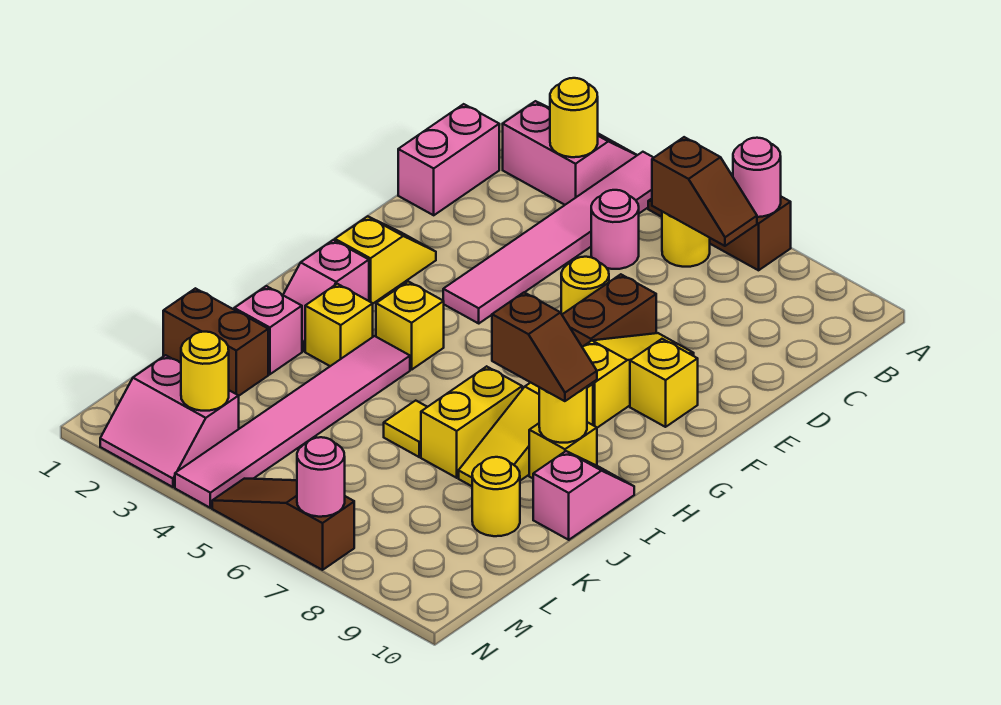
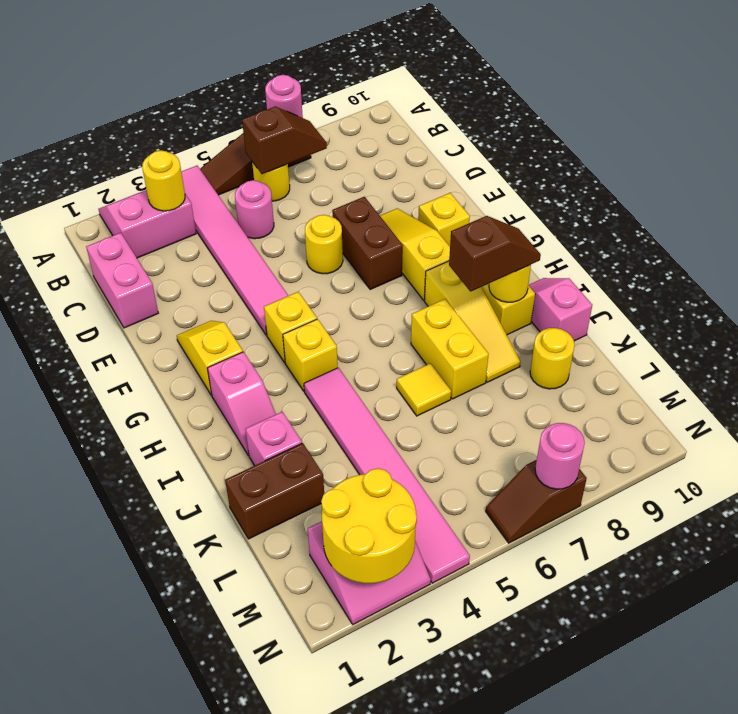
yellow brick I3 level 1 -> yellow brick G4 level 1
yellow round brick M3 level 2 -> yellow round brick M2:N3 level 2
brown slope N5:N7 level 1 top 7 -> brown slope N6:N7 level 1 top 7

